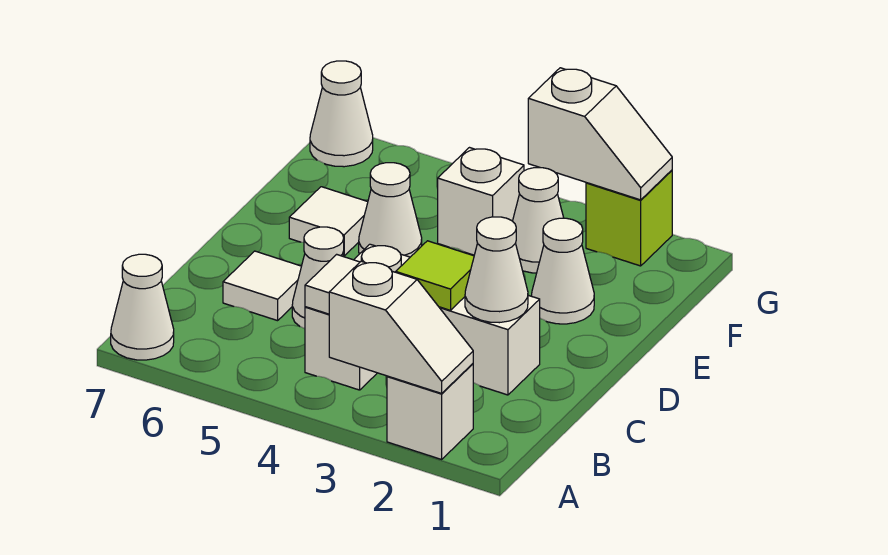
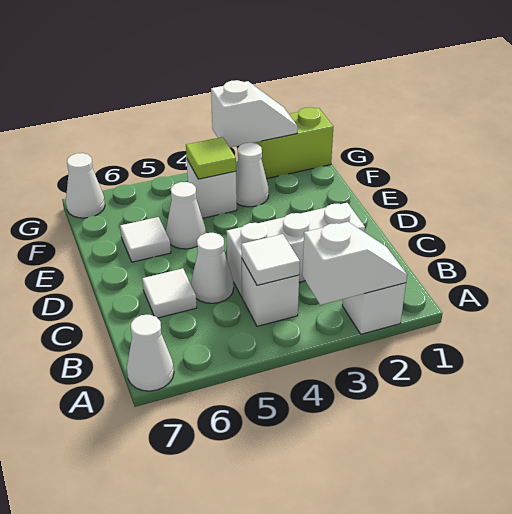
white cone C2 level 2 -> none
lime tile C3 level 2 -> lime tile F4 level 2
white cone E2 level 1 -> none
lime brick G2 level 1 -> lime brick G1:G2 level 1

